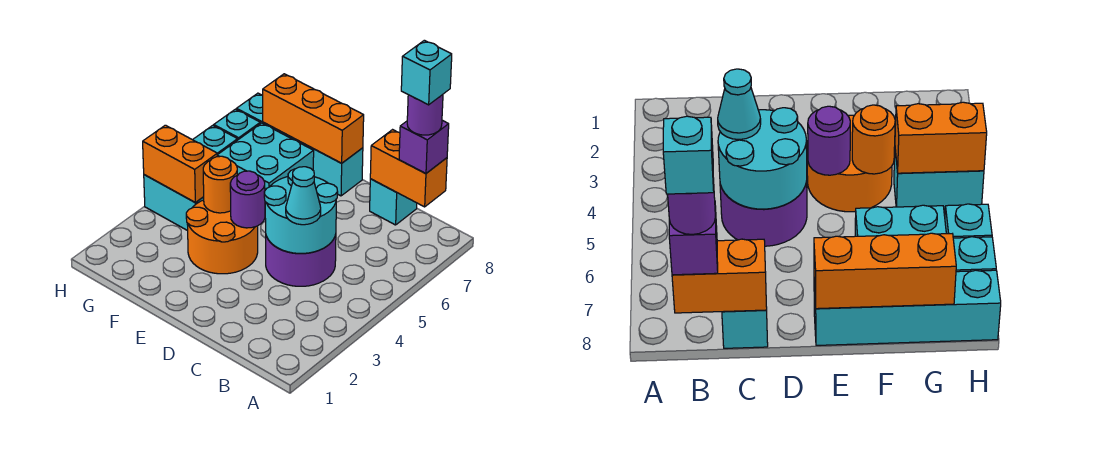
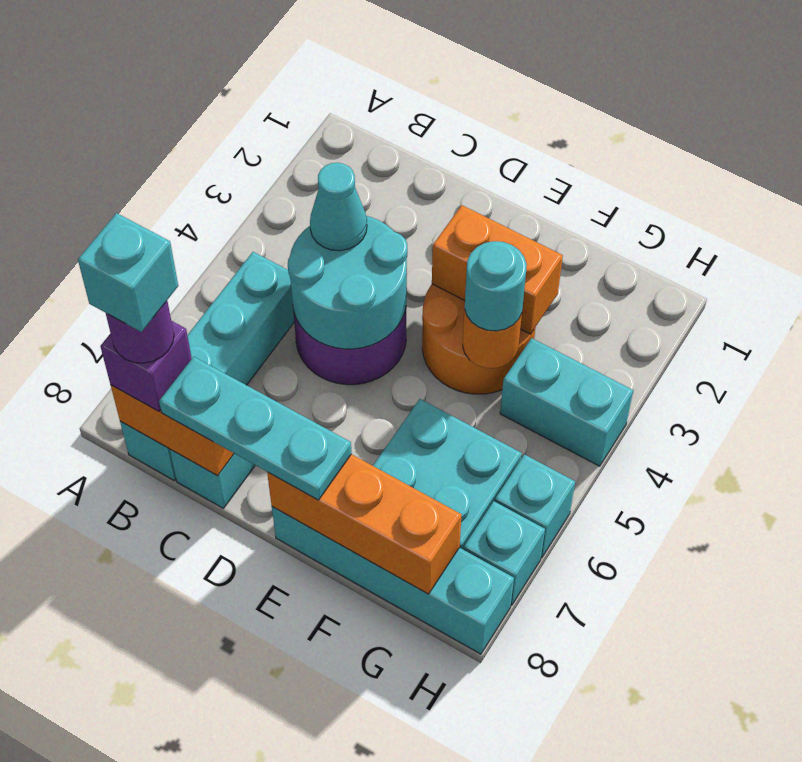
none -> cyan brick B5:B8 level 1
none -> cyan plate C8:E8 level 3
purple round brick E4 level 2 -> none
none -> cyan round brick F4 level 3
orange brick G4:H4 level 2 -> orange brick E3:F3 level 2

